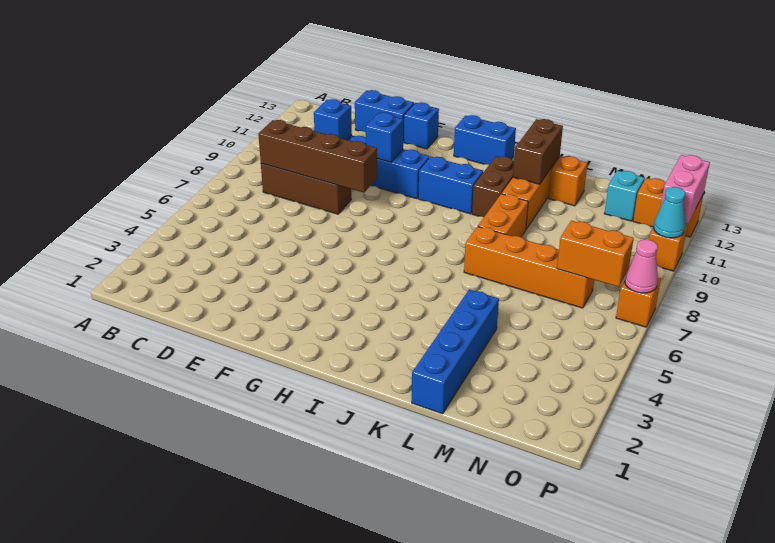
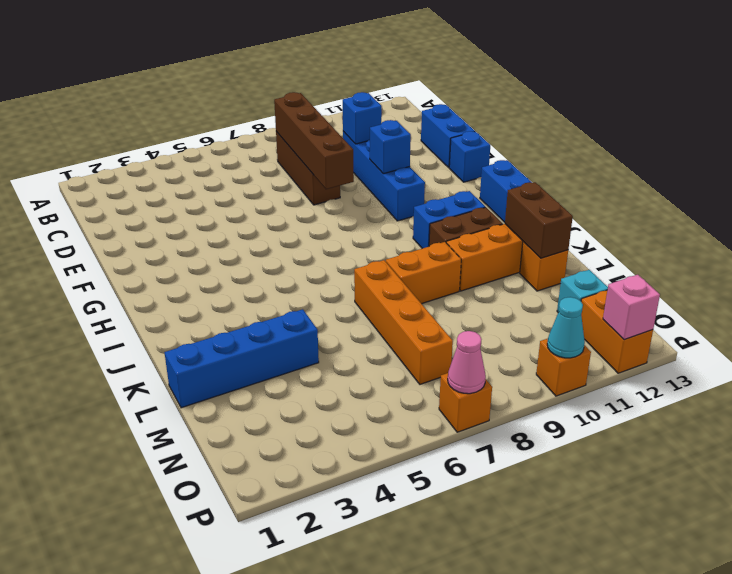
blue brick H10:I10 level 1 -> blue brick I10:I11 level 1
brown brick K11:K12 level 2 -> brown brick K12:L12 level 2
orange brick N7:O7 level 2 -> none
pink brick P11:P12 level 2 -> pink brick P12 level 2

